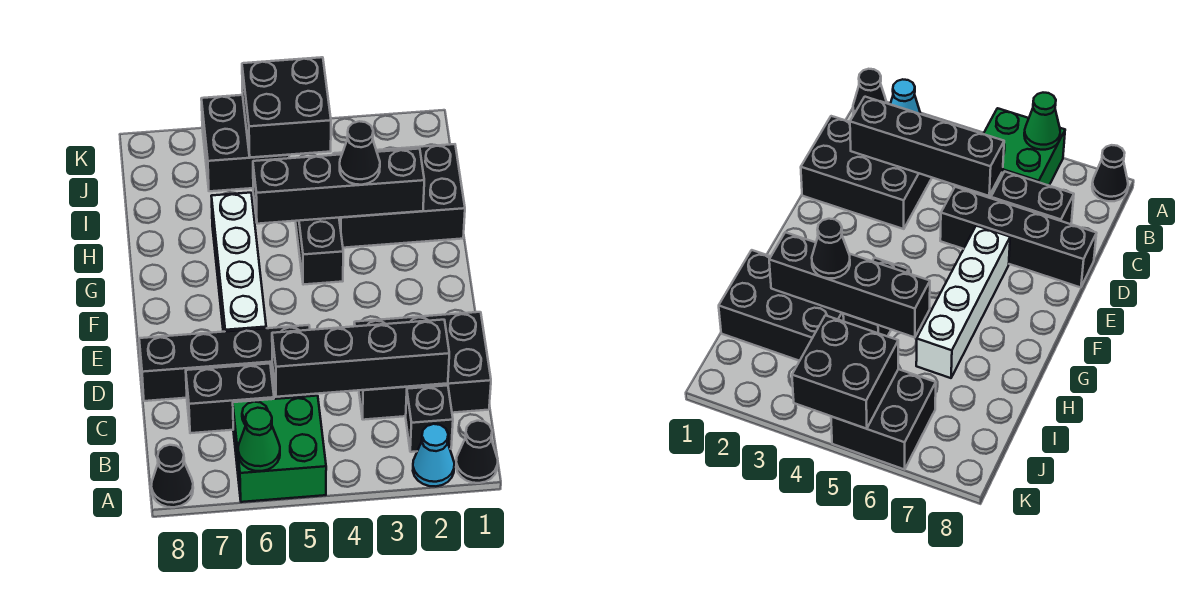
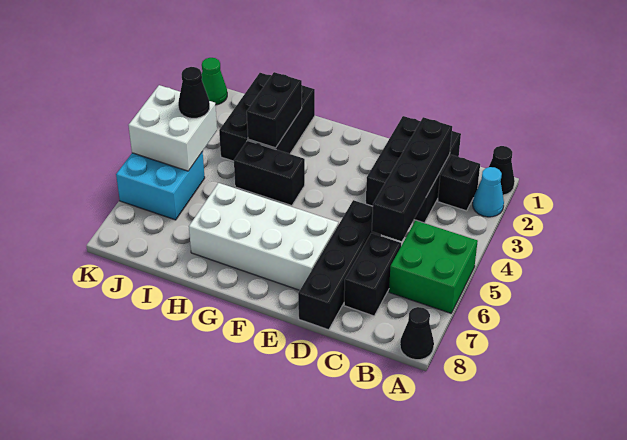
green cone A6 level 2 -> green cone K1 level 1
white brick E6:H6 level 1 -> white brick E6:H7 level 1
black brick H2:H5 level 2 -> black brick H2:H3 level 2
black cone H3 level 3 -> black cone J4 level 3
black brick J4:K5 level 2 -> white brick J4:K5 level 2
black brick J5:K6 level 1 -> cyan brick J5:K6 level 1

